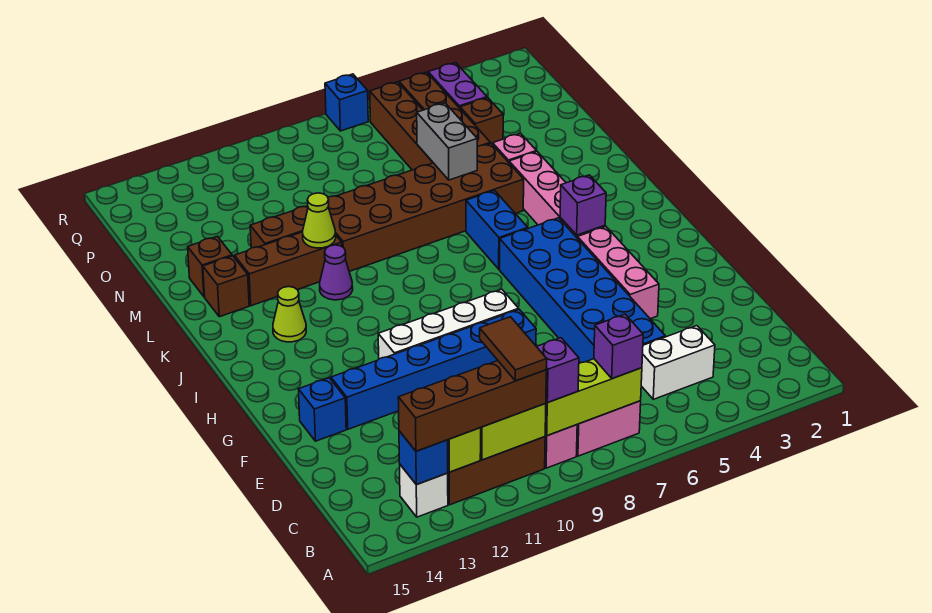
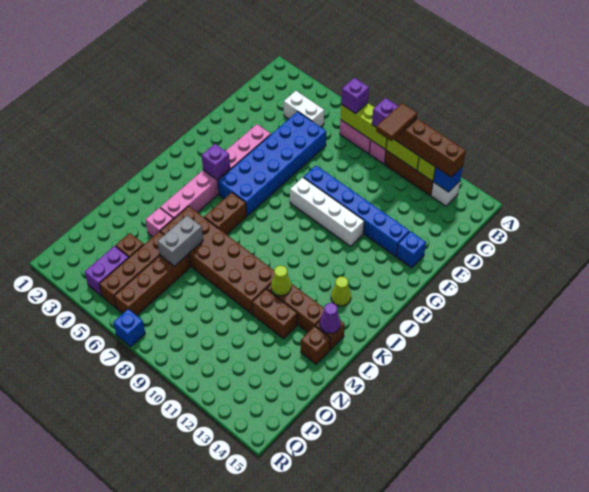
blue brick J6:K6 level 1 -> brown brick J6:K6 level 1
purple cone K11 level 1 -> purple cone L14 level 2

